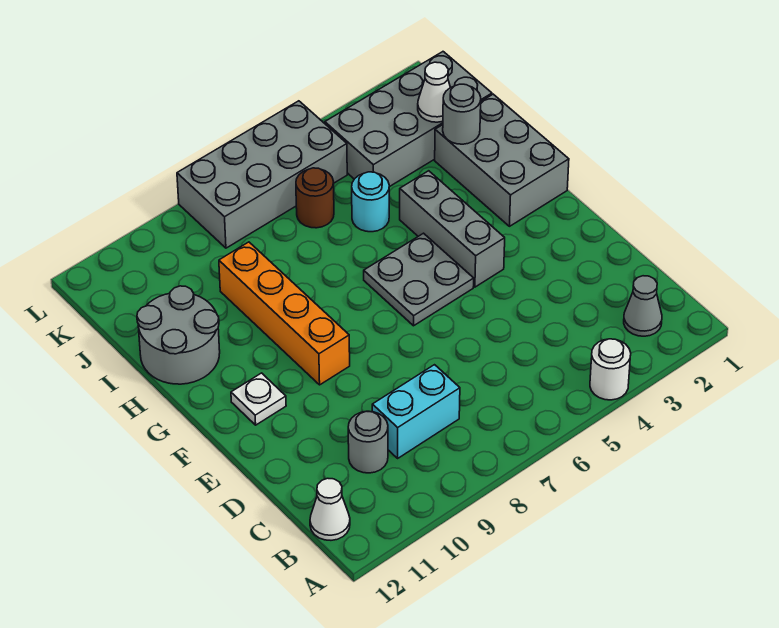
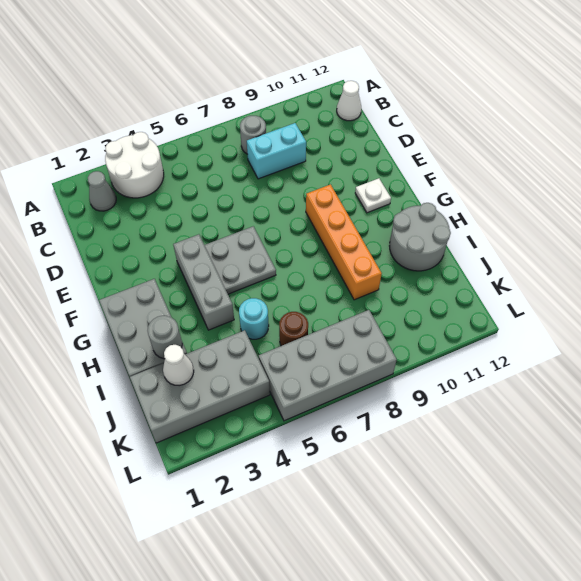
white round brick A4 level 1 -> white round brick A3:B4 level 1
grey round brick C10 level 1 -> grey round brick B8 level 1

